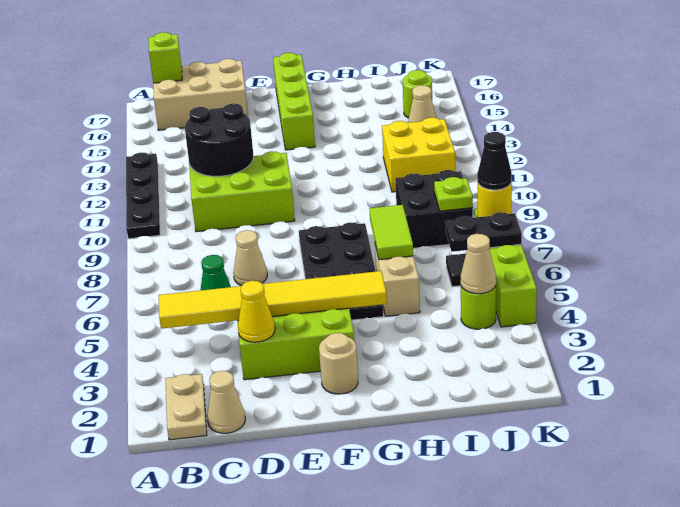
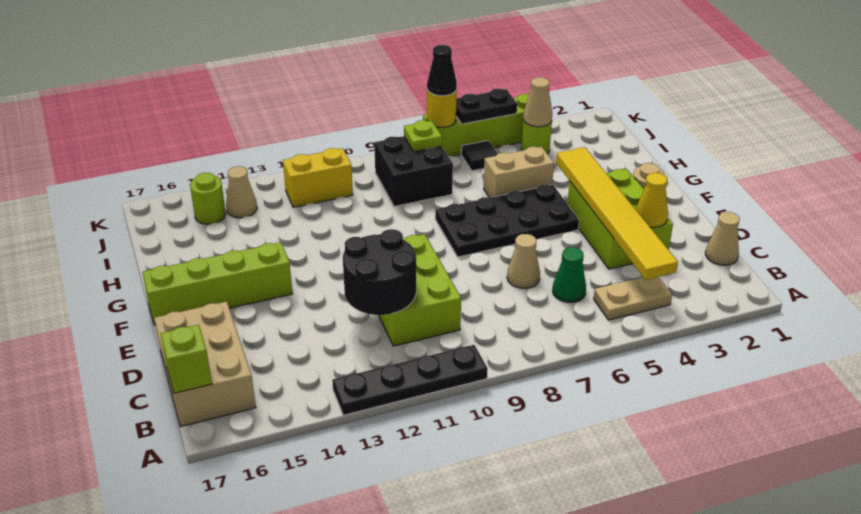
tan plate B1:B2 level 1 -> tan plate B4:B5 level 1
lime tile H6:H7 level 2 -> none
yellow brick I11:J12 level 1 -> yellow brick J11:J12 level 1
black plate J6:K6 level 2 -> black plate K5:K6 level 2

